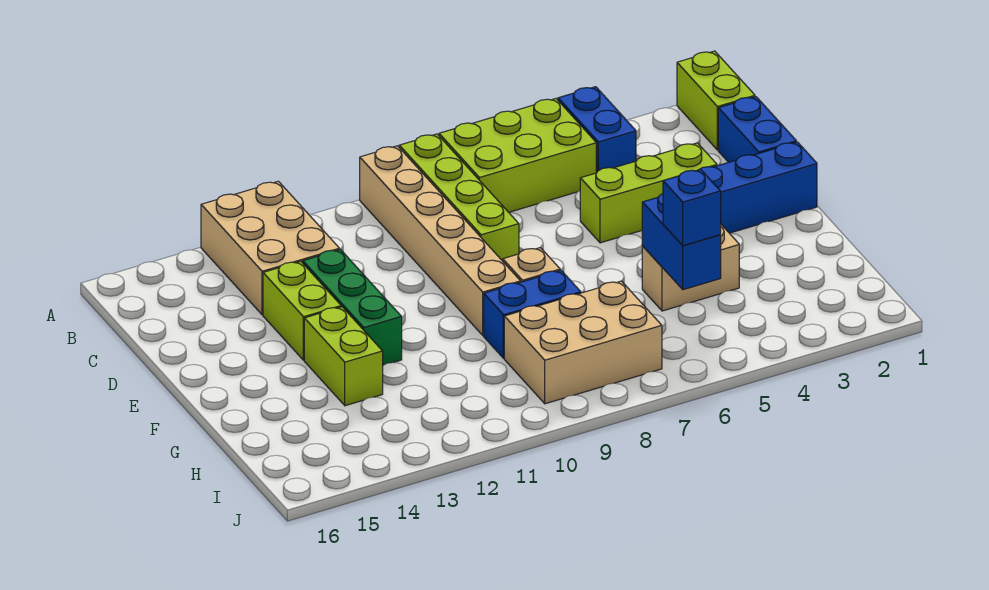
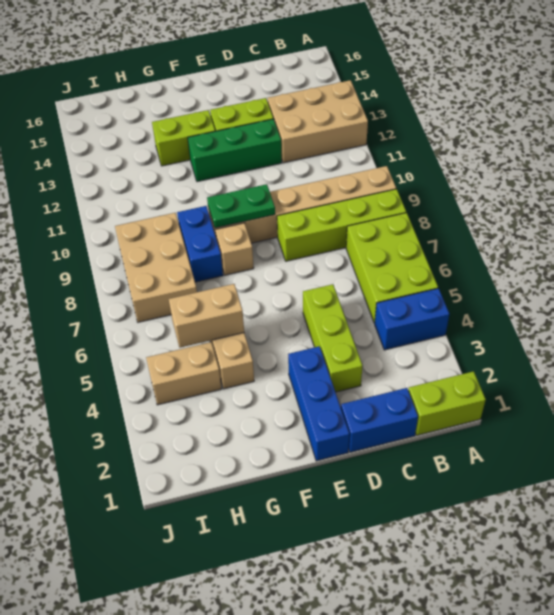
none -> green plate E9:F9 level 2
blue brick G5:H5 level 2 -> tan brick G5:H5 level 2
none -> tan brick H4:I4 level 1
blue brick H5 level 3 -> none

